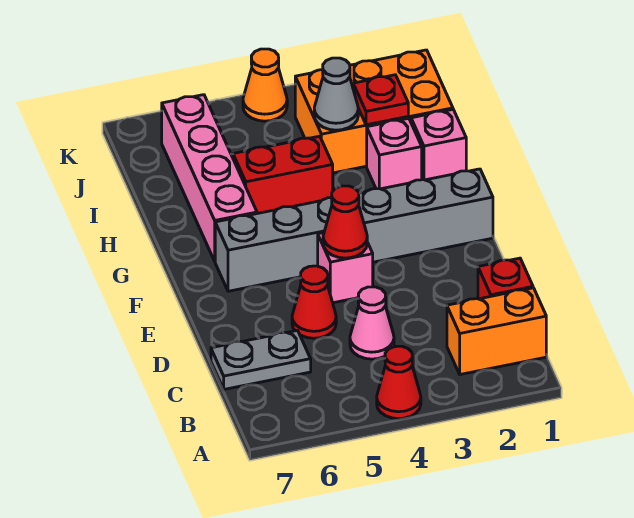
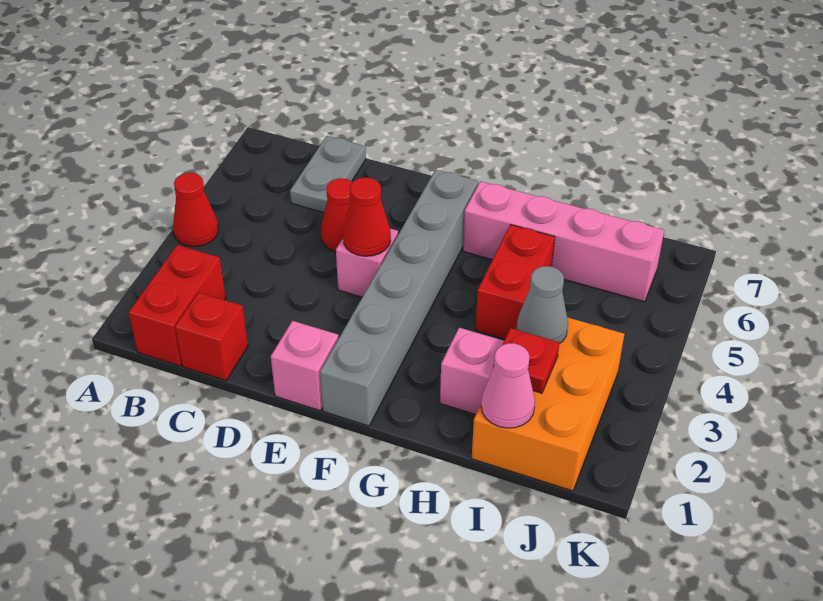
orange brick B1:B2 level 1 -> red brick B1:B2 level 1
pink cone C4 level 1 -> pink cone I1 level 2
pink brick H1 level 1 -> pink brick E1 level 1
orange cone K4 level 1 -> none

